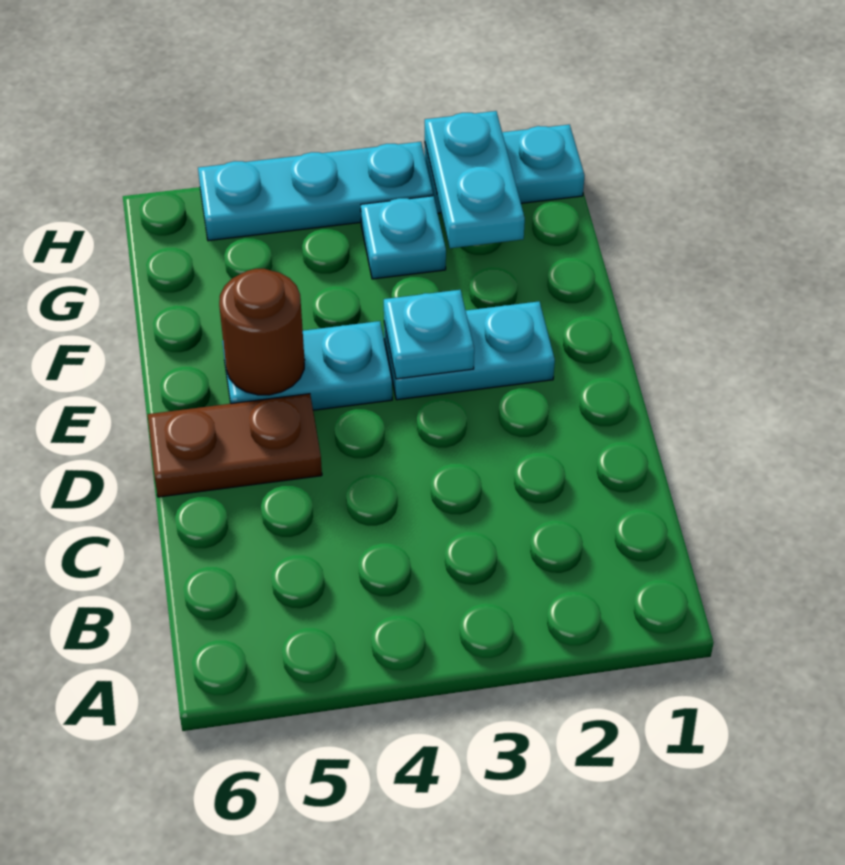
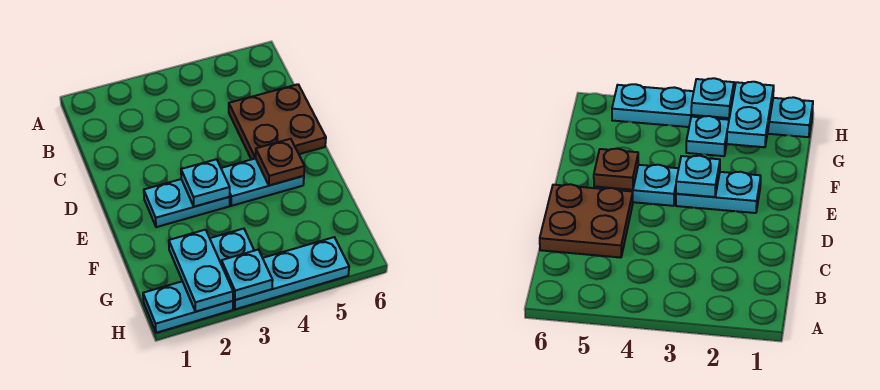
brown plate D5:D6 level 1 -> brown plate C5:D6 level 1
brown round brick E5 level 2 -> brown plate E5 level 2
none -> cyan plate H3 level 2

